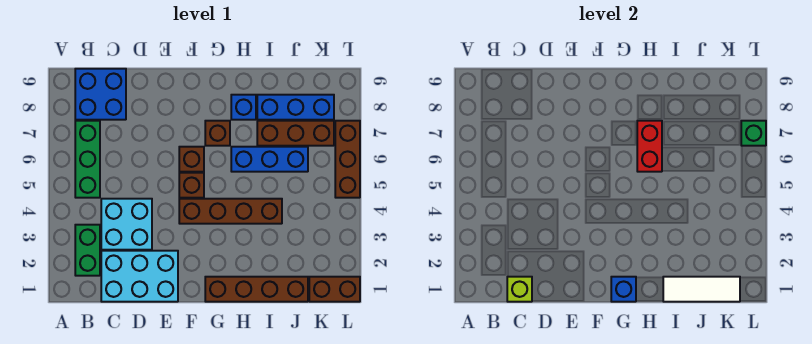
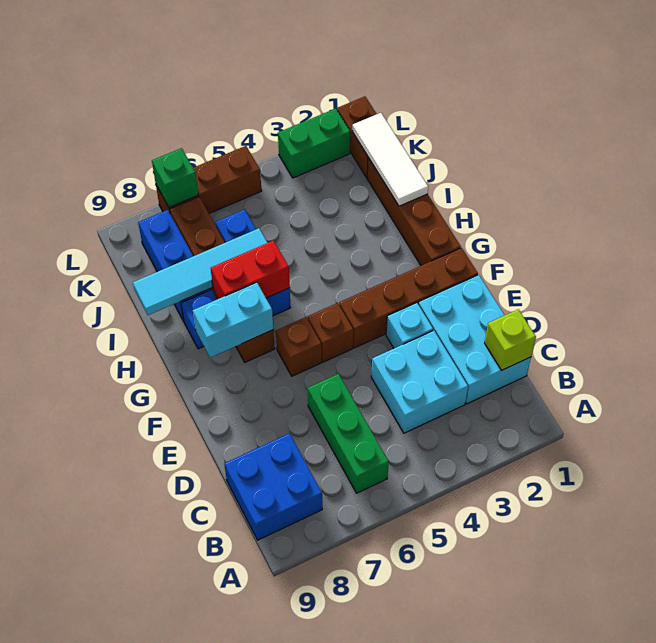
green brick B2:B3 level 1 -> green brick L2:L3 level 1
green brick B5:B7 level 1 -> green brick B6:D6 level 1
none -> cyan brick E3 level 1
brown brick F4:I4 level 1 -> brown brick F1:F4 level 1
blue brick G1 level 2 -> none
none -> cyan brick G7:G8 level 2
none -> cyan tile I6:I9 level 2

